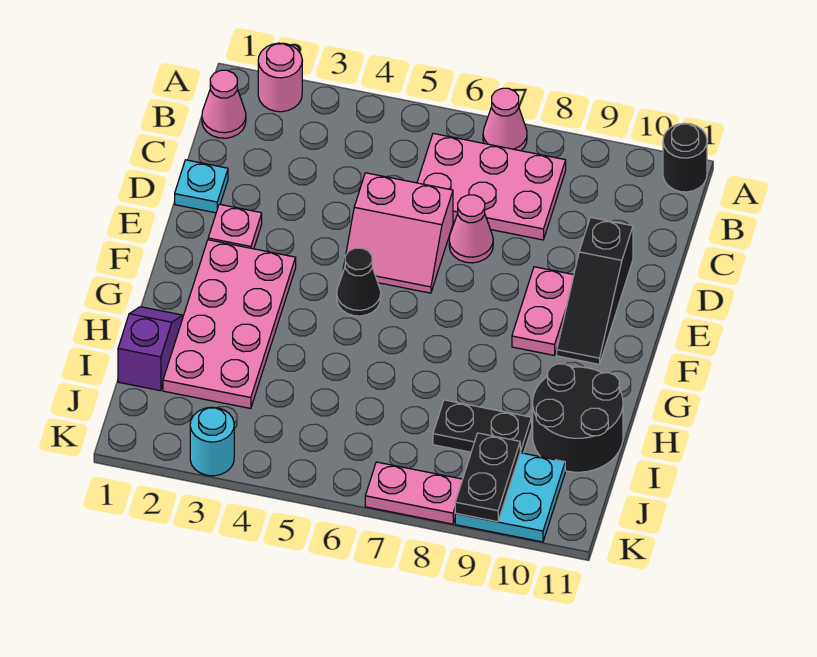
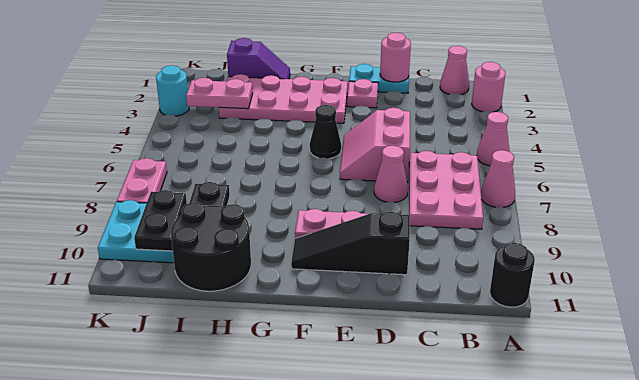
none -> pink cone A5 level 1
cyan plate D1 level 1 -> cyan plate D1:E1 level 1
none -> pink round brick D1 level 2
none -> pink plate I3:J3 level 2
black plate J9:K9 level 2 -> black plate J9:J10 level 2

